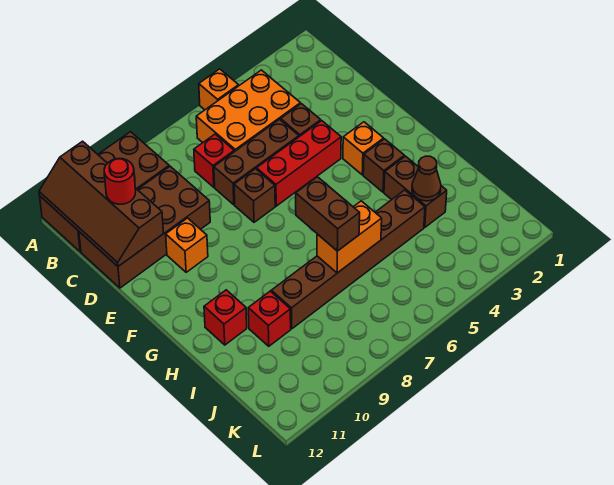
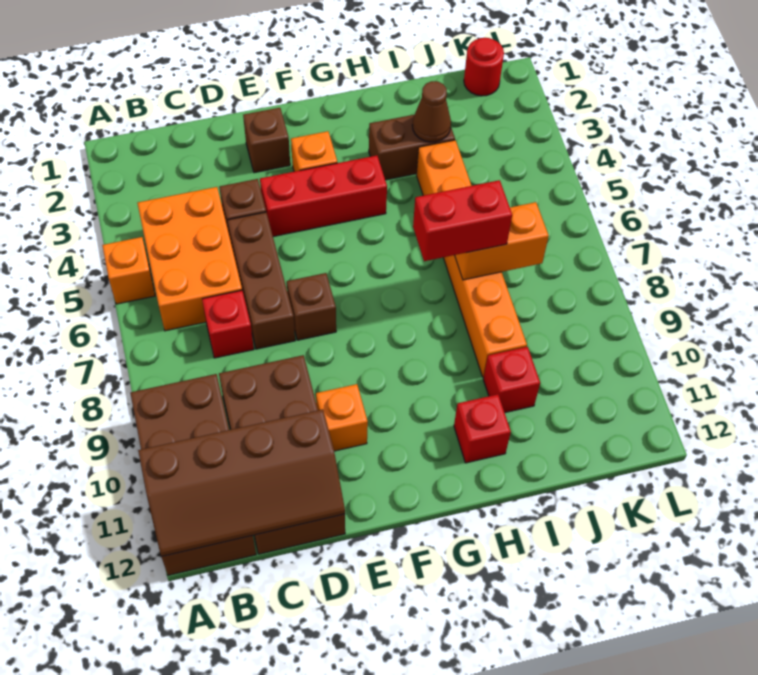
red round brick C11 level 3 -> red round brick K1 level 1
red brick E4:E6 level 1 -> red brick E4:G4 level 1
brown brick G3 level 1 -> brown brick E2 level 1
brown brick H7:I7 level 3 -> red brick H7:I7 level 3
brown brick I4:I9 level 1 -> orange brick I4:I9 level 1
orange brick I6:I7 level 2 -> orange brick I7:J7 level 2

